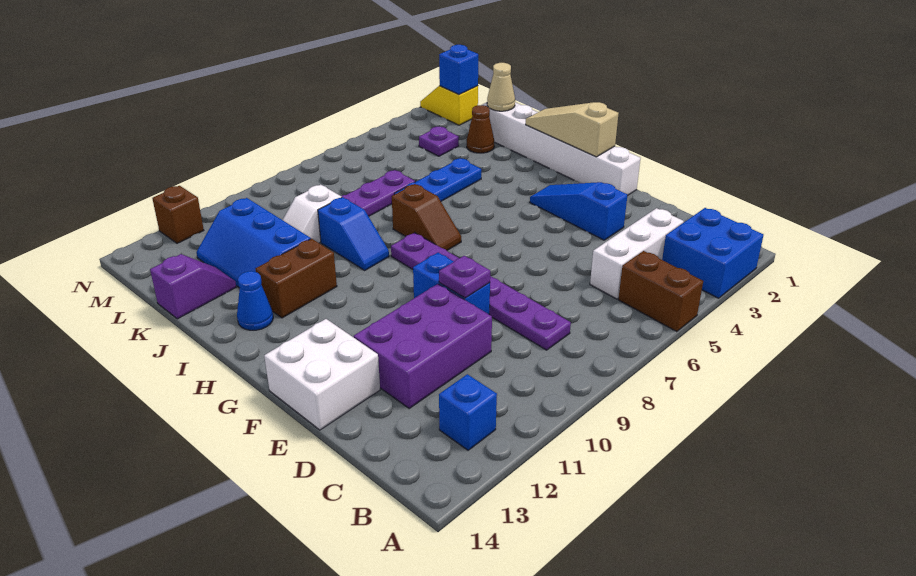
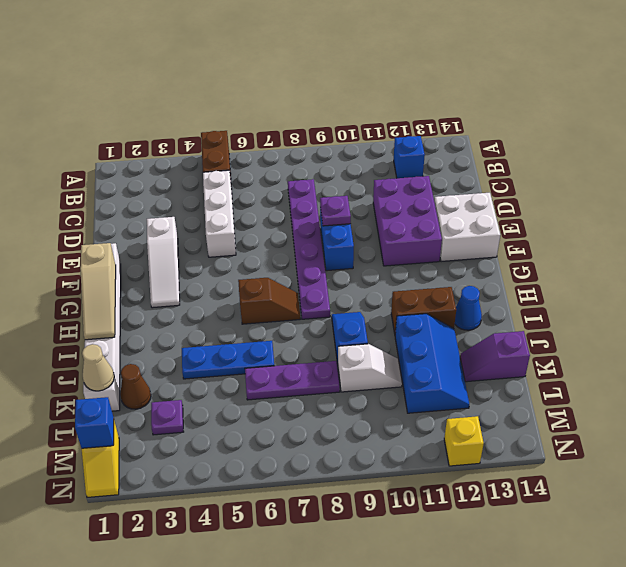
blue brick A2:B3 level 1 -> none
white brick C3:C5 level 1 -> white brick C5:E5 level 1
purple brick D10:E12 level 1 -> purple brick D11:F12 level 1
blue slope E3:G3 level 1 top E -> white slope E3:G3 level 1 top E
brown slope H7:I7 level 1 top I -> brown slope H6:H7 level 1 top 6
brown brick N12 level 1 -> yellow brick N12 level 1

